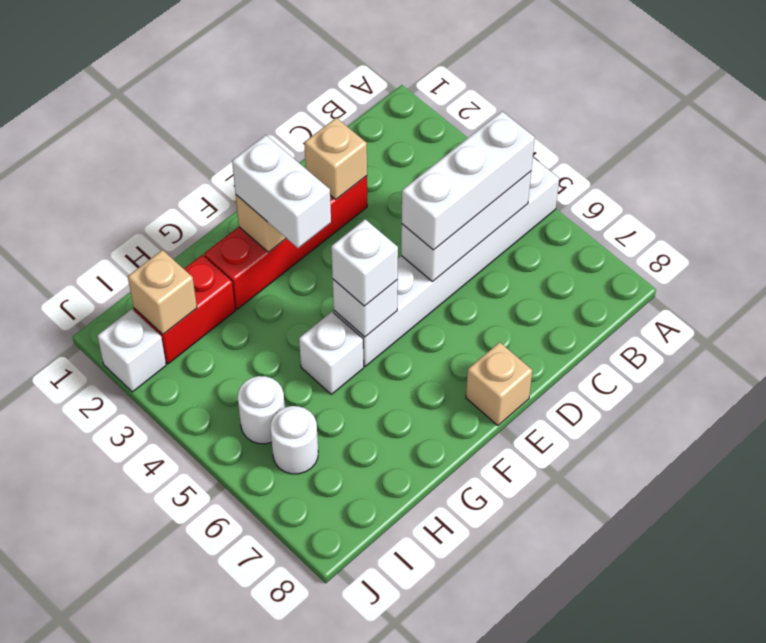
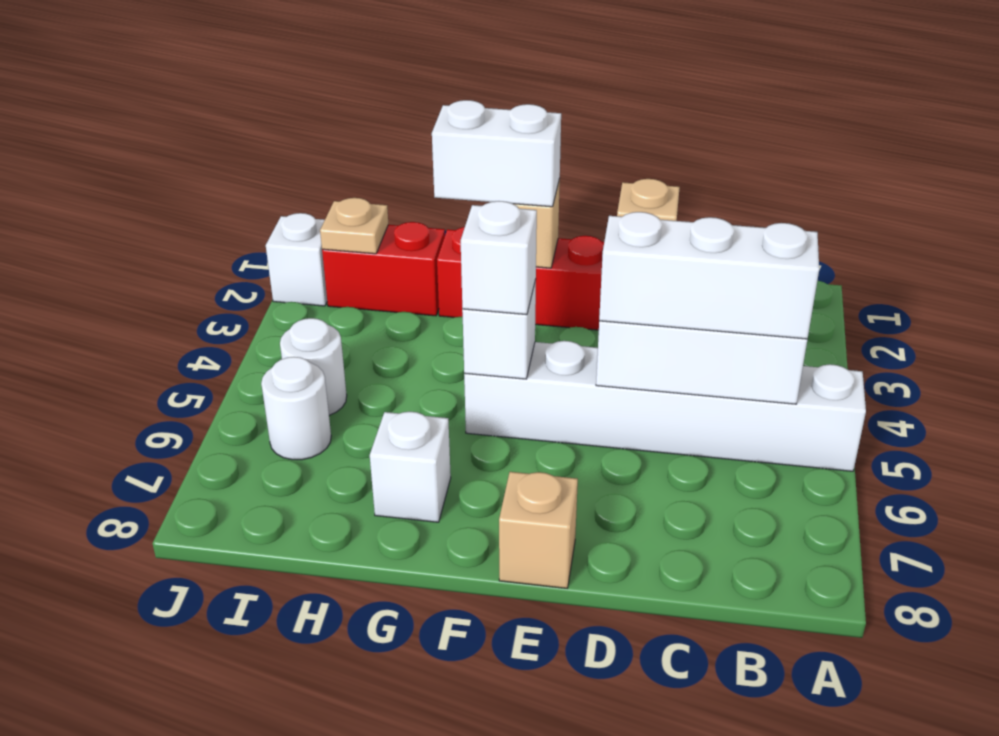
white brick F2:F3 level 3 -> white brick F2:G2 level 3
white brick G5 level 1 -> white brick G7 level 1
tan brick I2 level 2 -> tan plate I2 level 2

